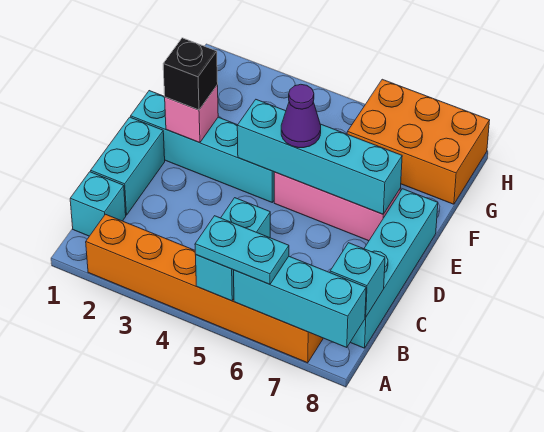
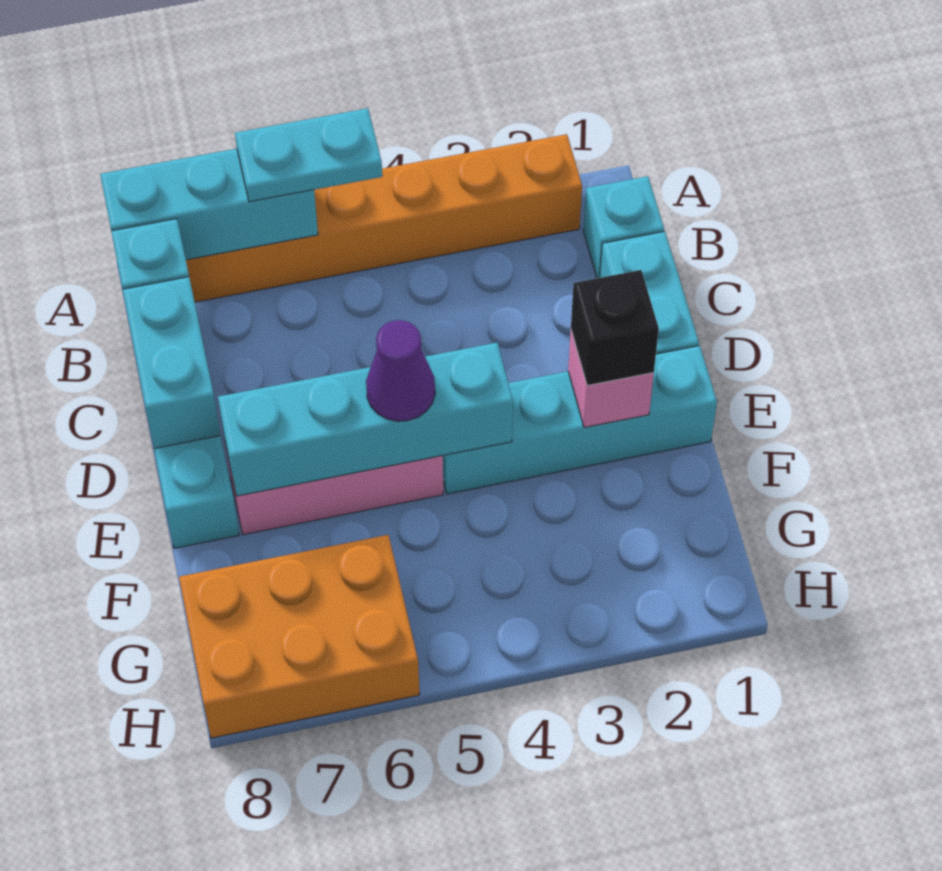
cyan brick A5:B5 level 2 -> cyan brick C8:D8 level 2

